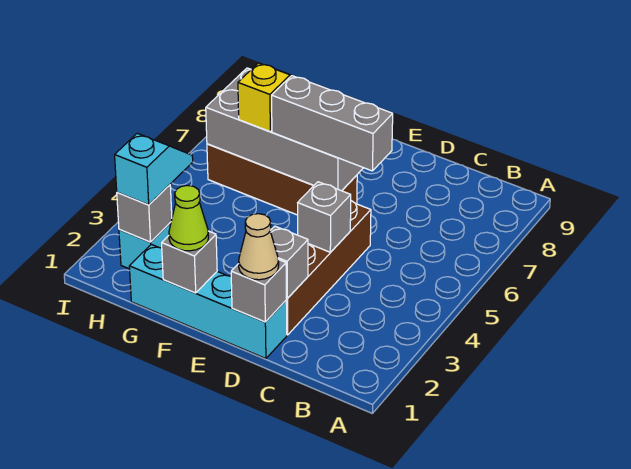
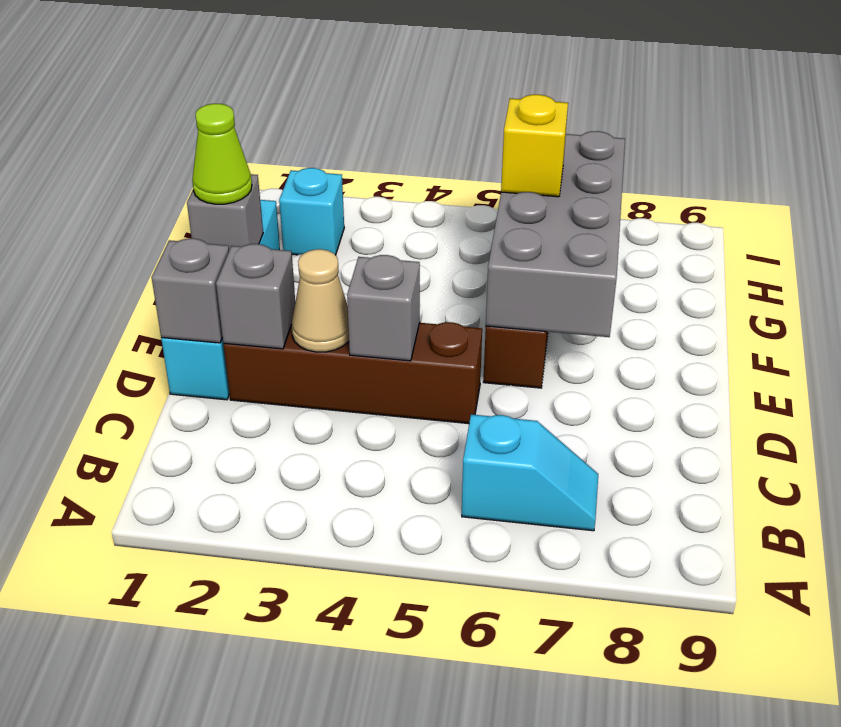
tan cone D1 level 3 -> tan cone D3 level 2
grey brick D6:F6 level 3 -> none
grey brick H2 level 2 -> none
cyan slope H2:H3 level 3 top 2 -> cyan slope B6:B7 level 1 top 6

